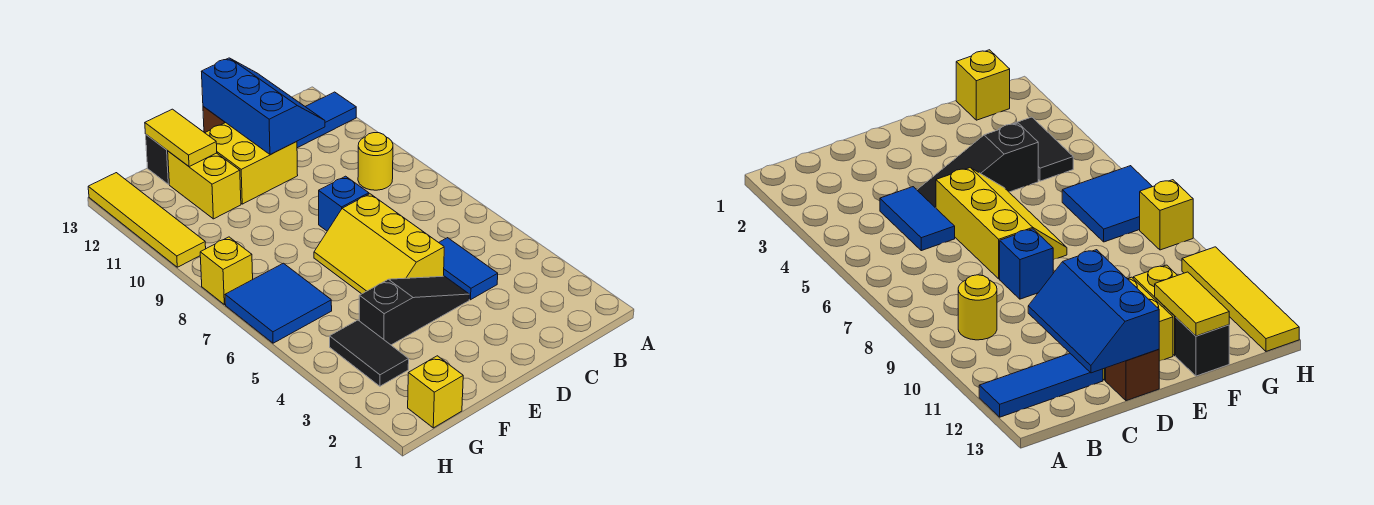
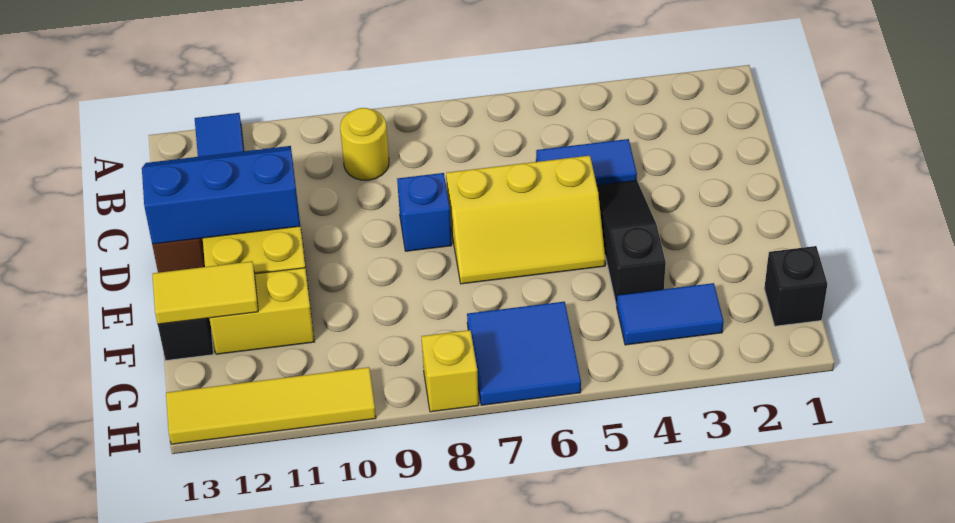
yellow brick G1 level 1 -> black brick G1 level 1
black tile G3:G4 level 1 -> blue tile G3:G4 level 1

